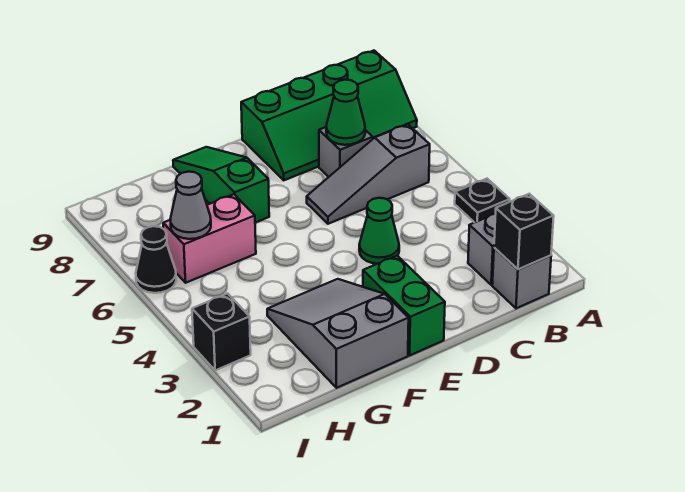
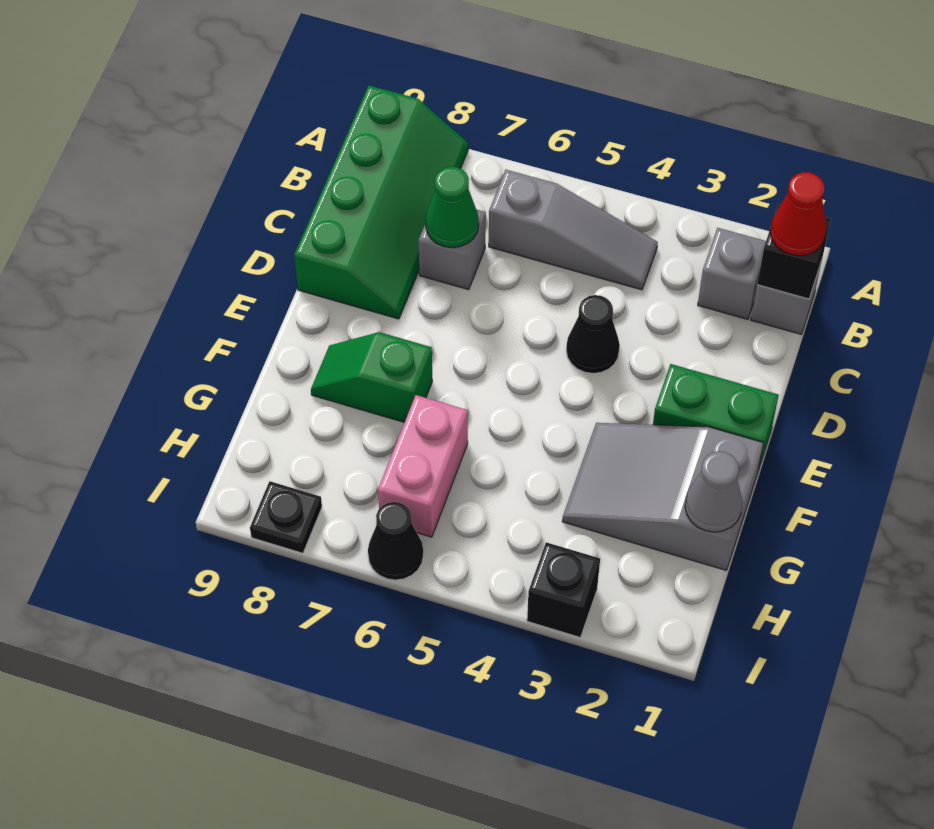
black plate A4 level 1 -> black plate I8 level 1
none -> red cone B1 level 3
grey slope B6:D6 level 1 top B -> grey slope B4:B6 level 1 top 6
green cone D4 level 1 -> black cone D4 level 1
green slope F7:F9 level 1 top 7 -> green slope F7:F8 level 1 top 7
grey cone H6 level 2 -> grey cone G1 level 2

